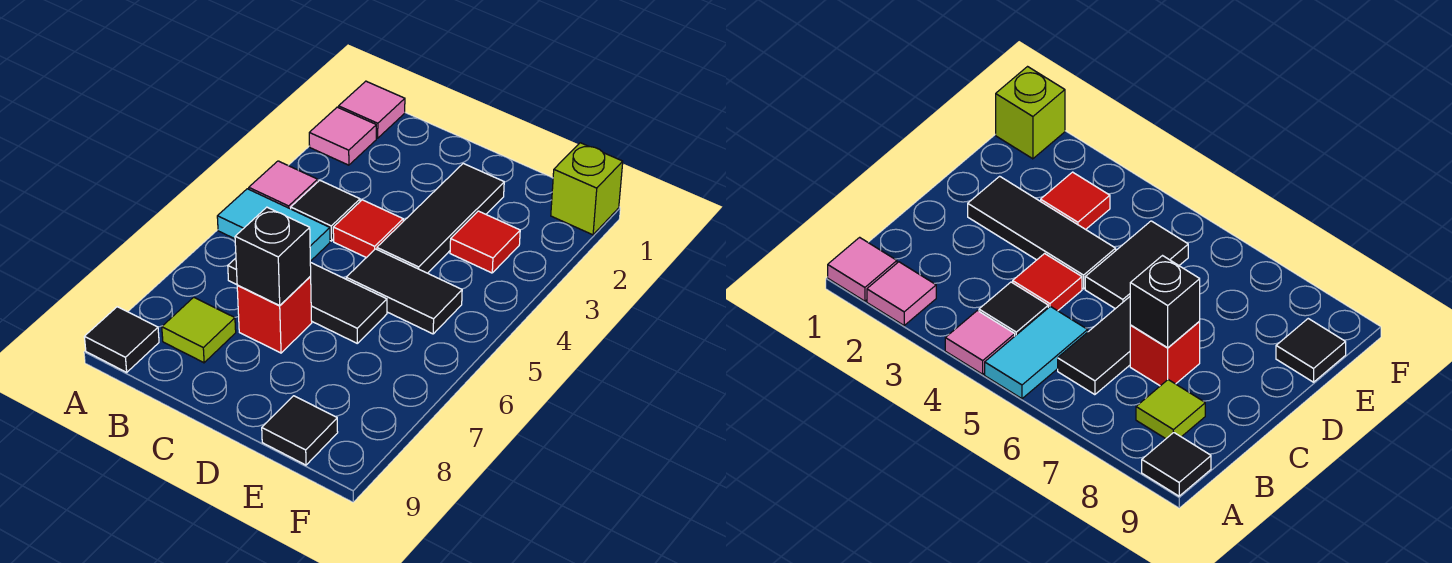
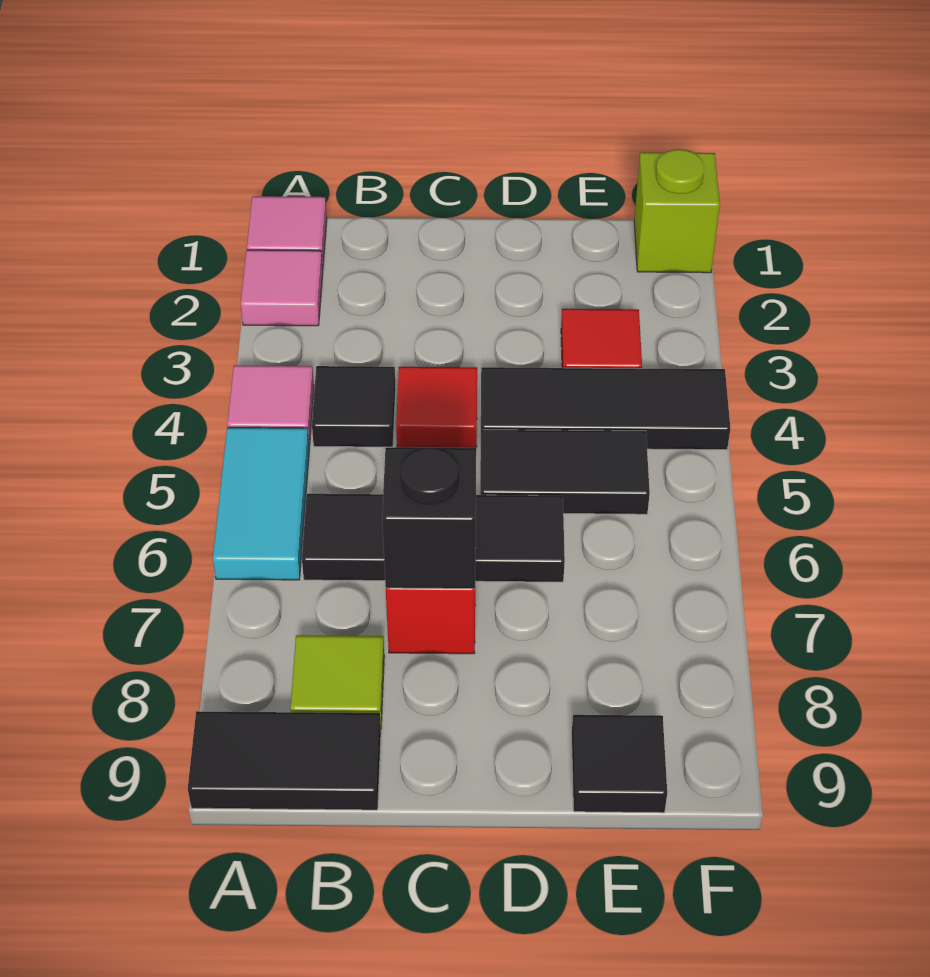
cyan tile A5:B5 level 1 -> cyan tile A5:A6 level 1
black tile A9 level 1 -> black tile A9:B9 level 1
black tile D2:D4 level 1 -> black tile D4:F4 level 1

